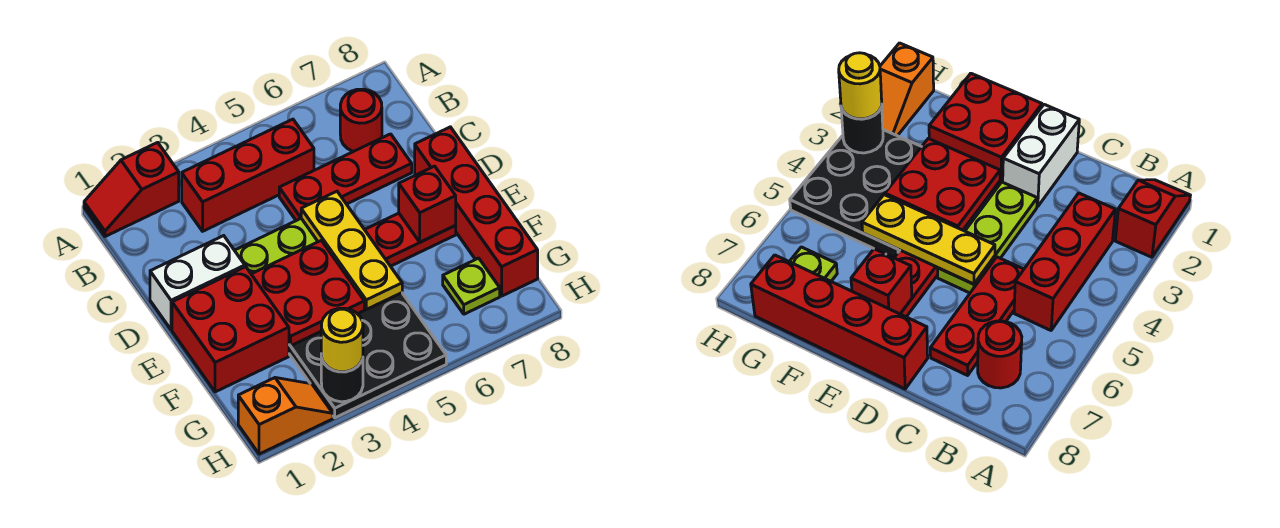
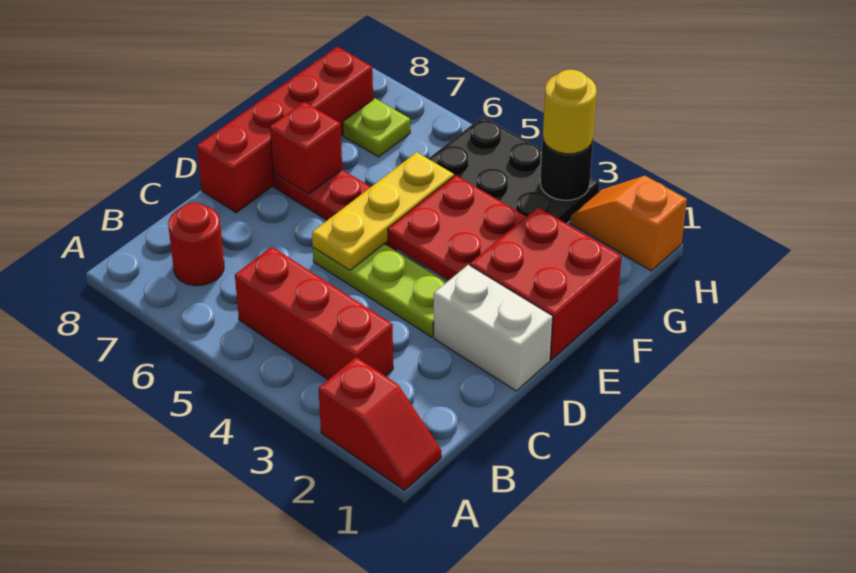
red plate C5:C7 level 1 -> none

